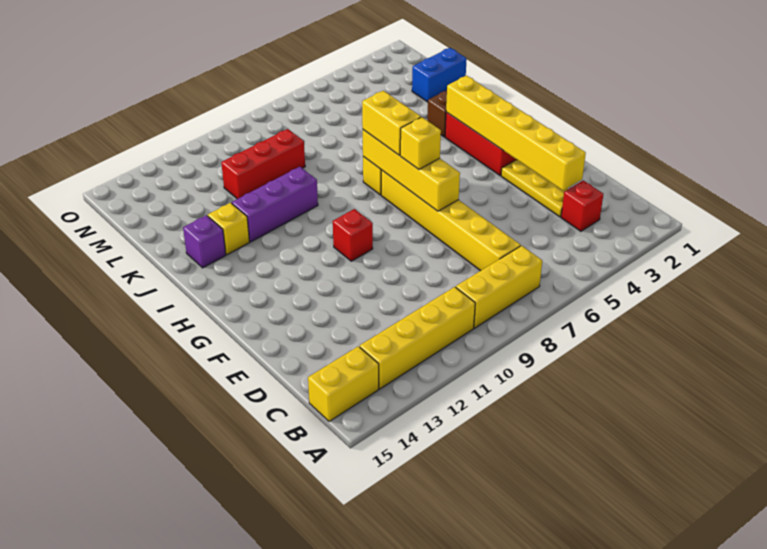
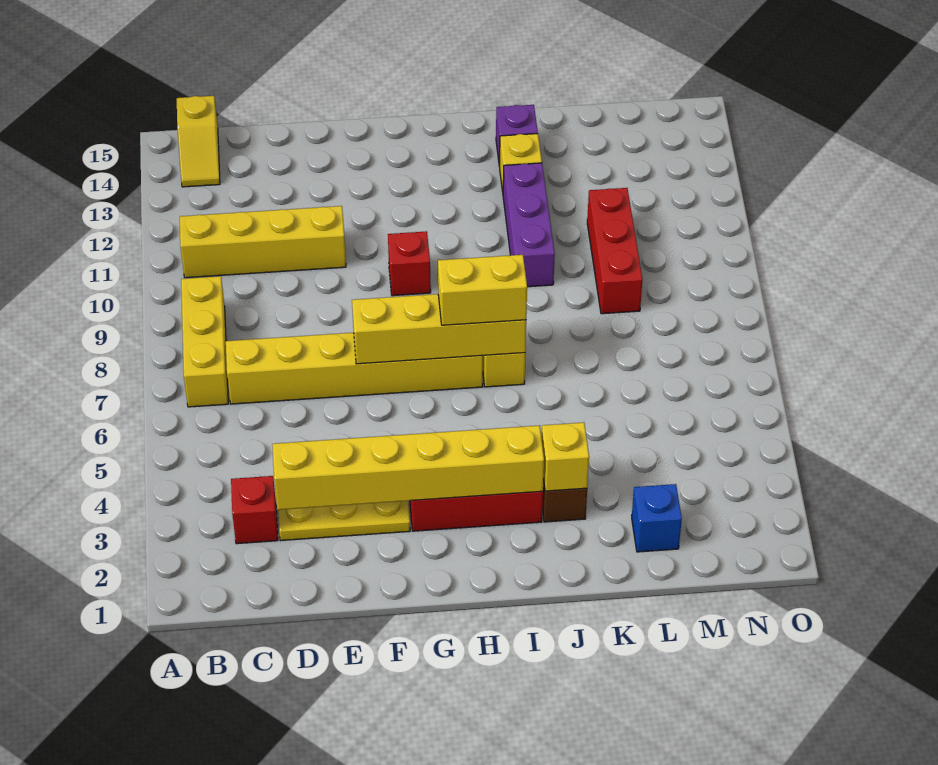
yellow brick B10:B13 level 1 -> yellow brick B11:E11 level 1
yellow brick B14:B15 level 1 -> yellow slope B14:B15 level 1 top 15
yellow brick G7 level 3 -> yellow brick J3 level 2
blue brick L1:L2 level 1 -> blue brick L2 level 1

